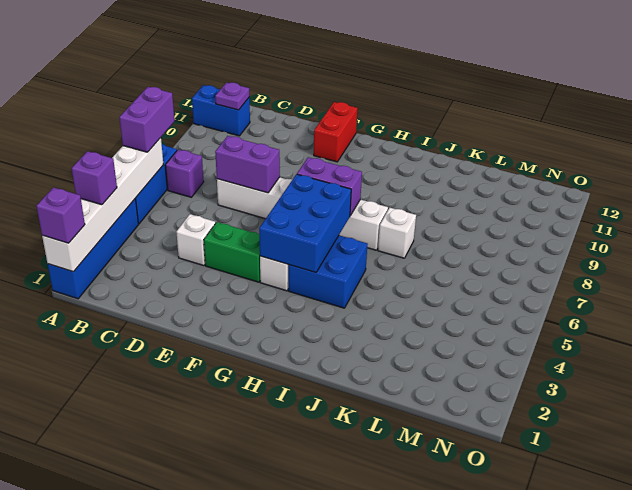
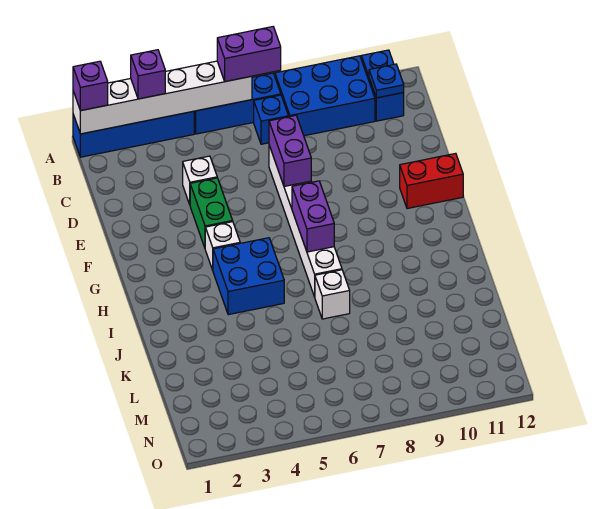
purple brick B7 level 1 -> blue brick B7 level 1
purple plate B11 level 2 -> blue plate B11 level 2
blue brick G4:H6 level 2 -> blue brick A8:B10 level 1

